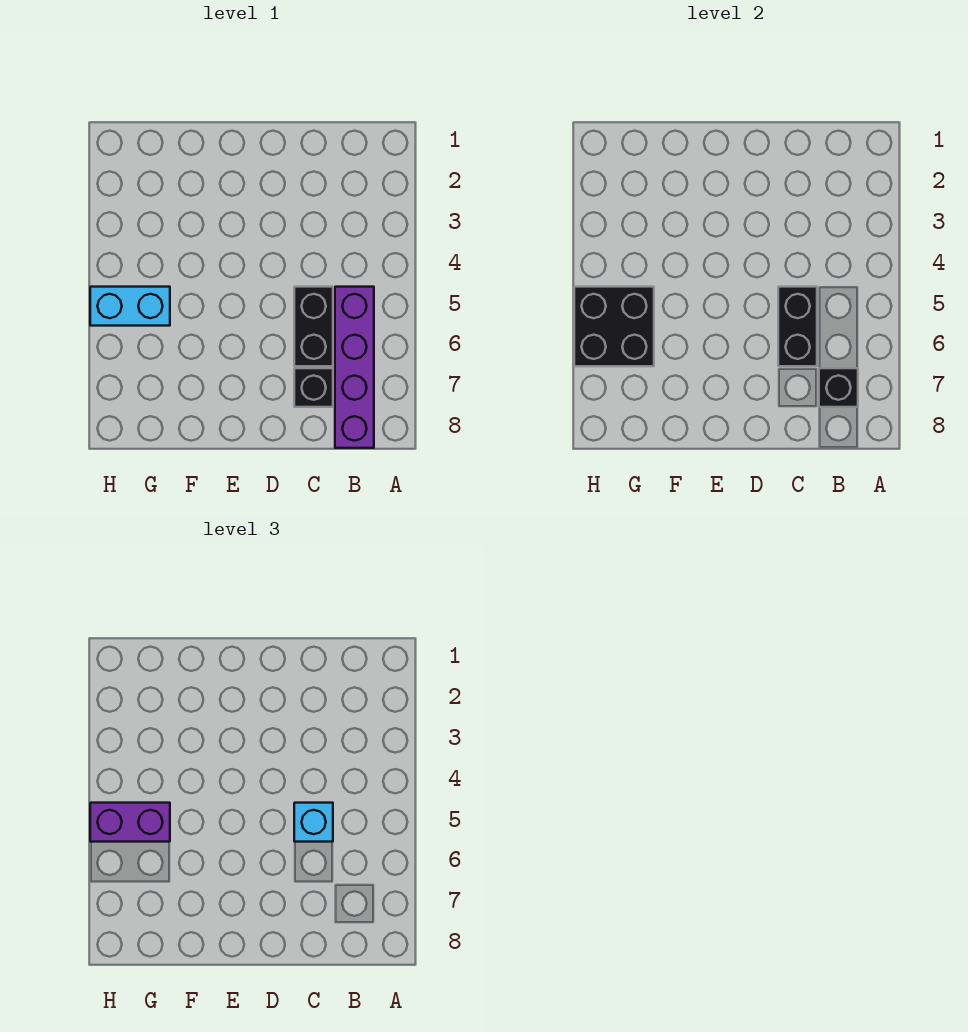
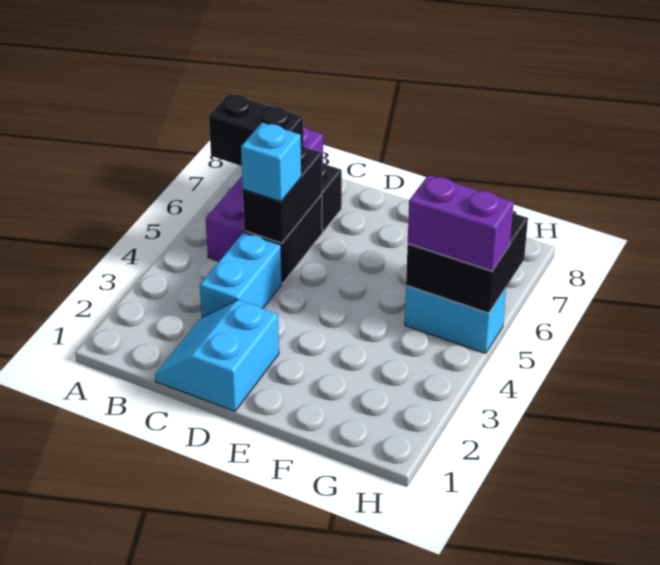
black brick B7 level 2 -> black brick A7:B7 level 2
none -> cyan slope C1:D2 level 1 top D
none -> cyan brick C3:C4 level 1

